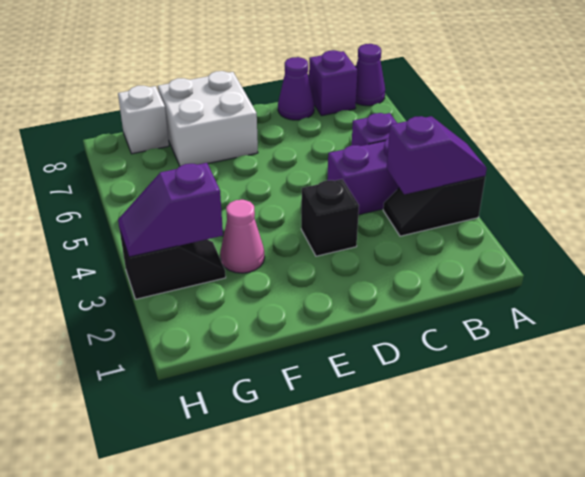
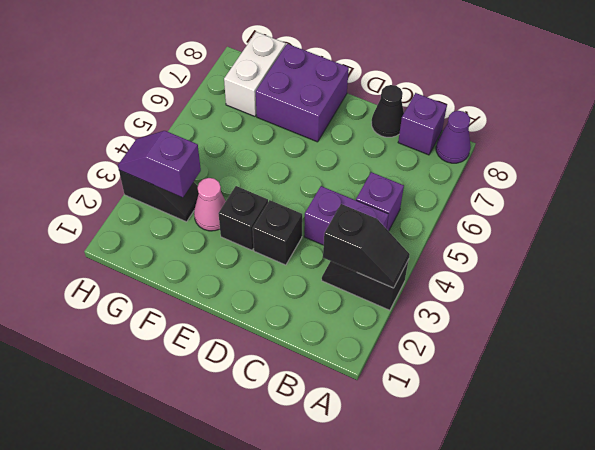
purple slope A3:B3 level 2 top B -> black slope A3:B3 level 2 top B
purple cone C8 level 1 -> black cone C8 level 1
none -> black brick E3 level 1
white brick E7:F8 level 1 -> purple brick E7:F8 level 1
white brick G8 level 1 -> white brick G7:G8 level 1

